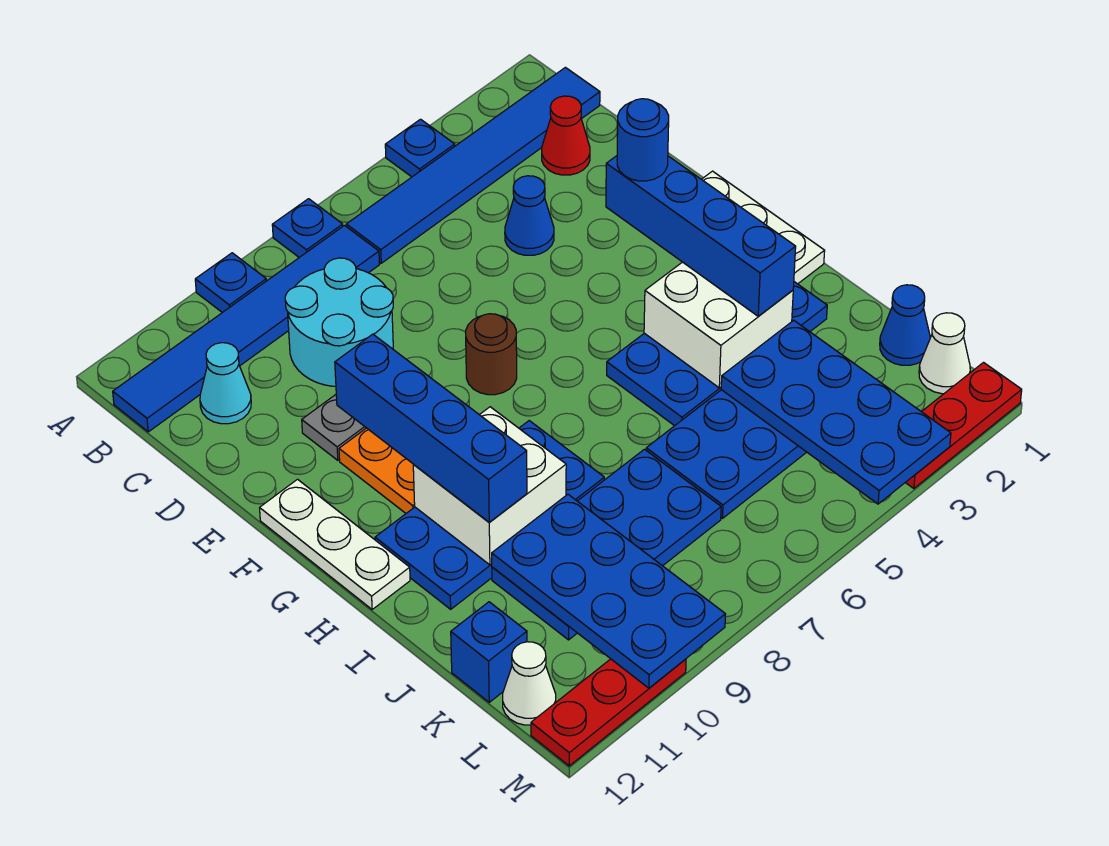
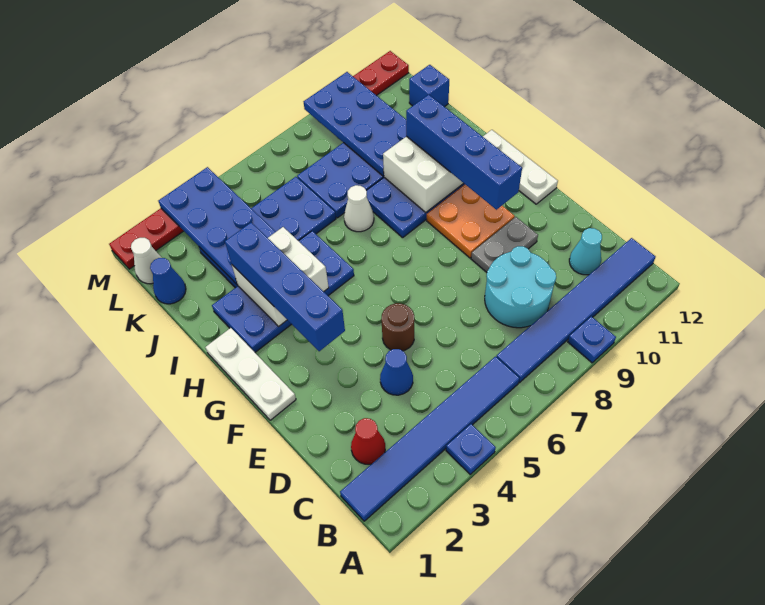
blue plate A7 level 1 -> none
blue round brick F3 level 4 -> none
brown round brick F7 level 1 -> brown round brick E5 level 1
white cone L12 level 1 -> white cone I7 level 1

